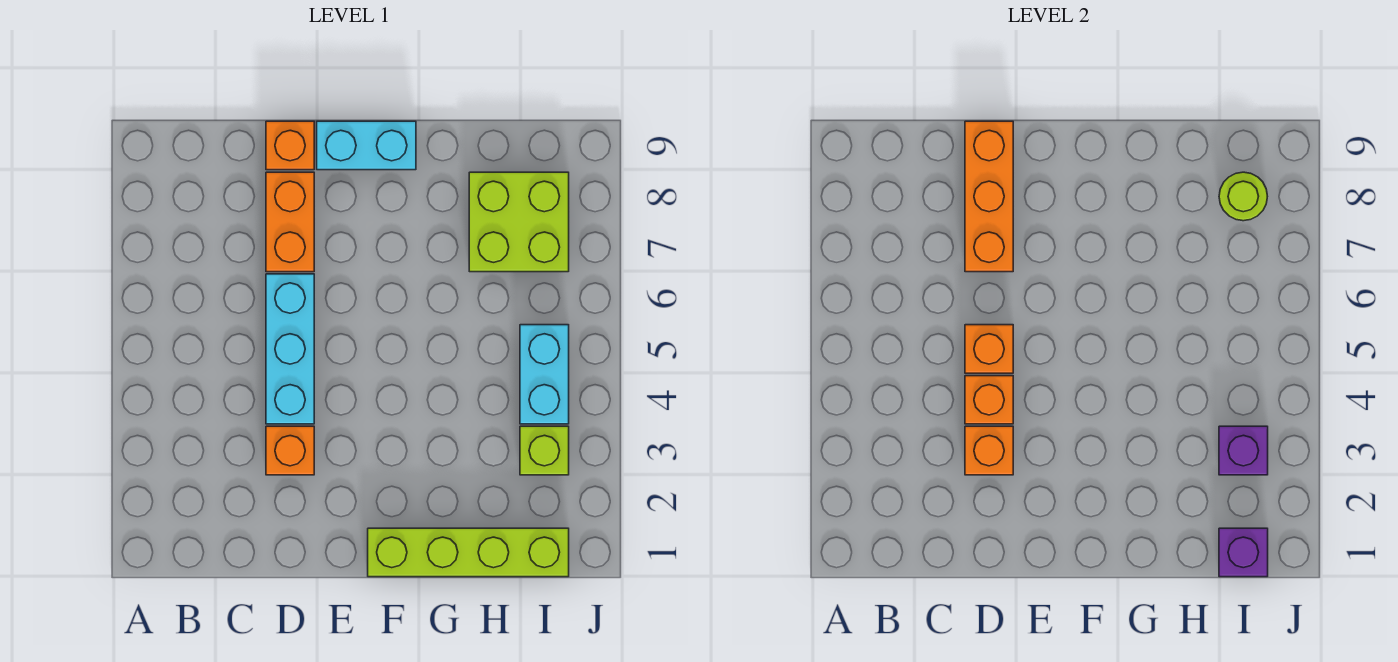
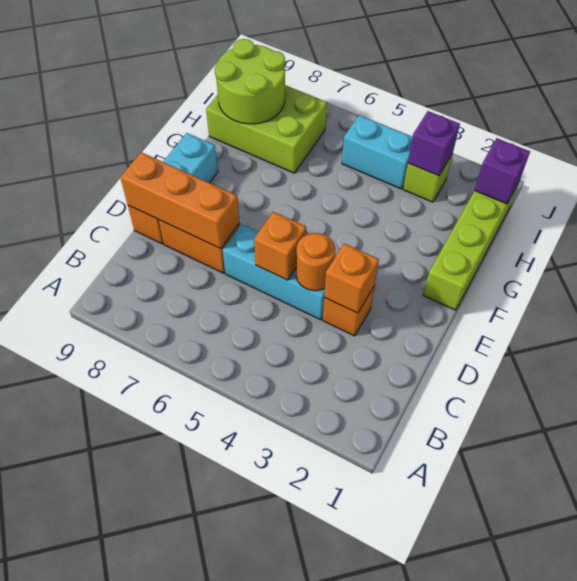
orange brick D4 level 2 -> orange round brick D4 level 2
lime brick H7:I8 level 1 -> lime brick H7:I9 level 1
lime round brick I8 level 2 -> lime round brick H8:I9 level 2

